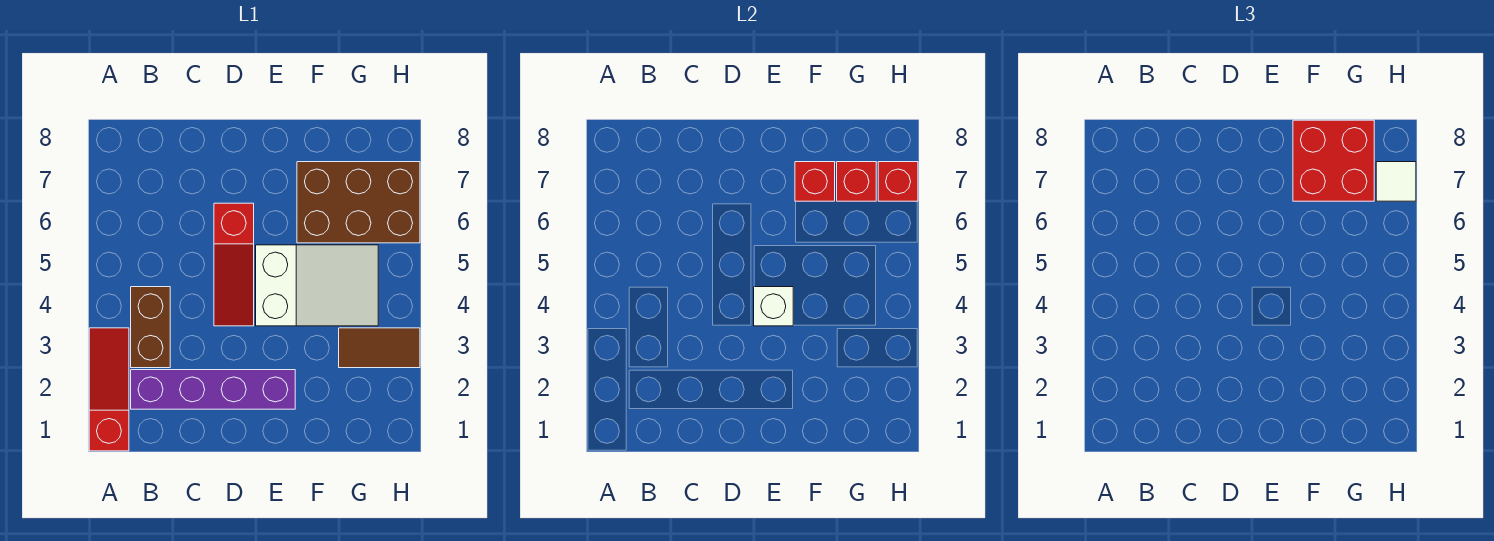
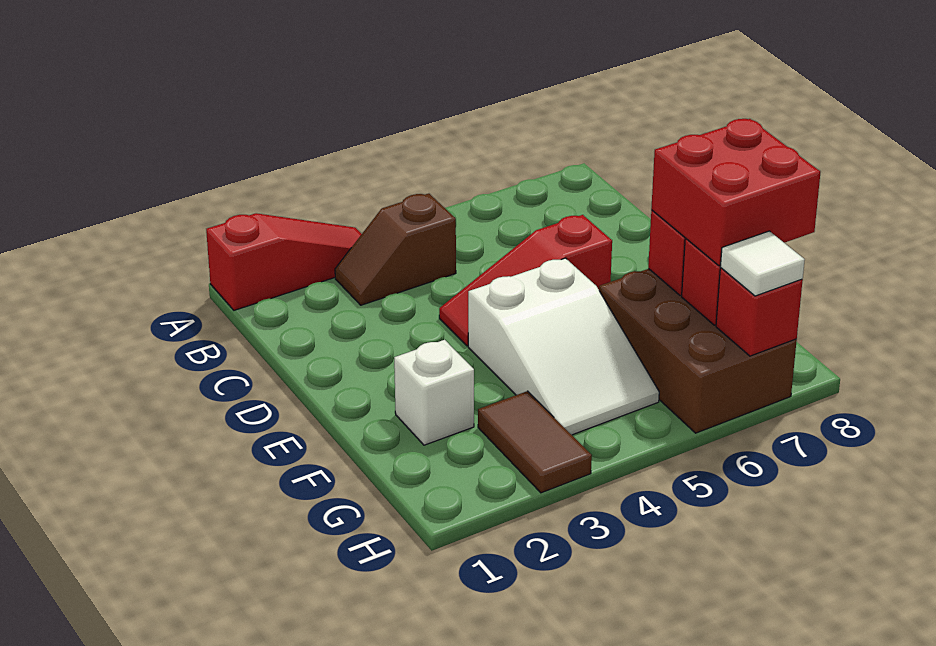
purple brick B2:E2 level 1 -> none
brown brick B3:B4 level 1 -> brown slope B3:B4 level 1 top 4
white brick E4 level 2 -> white brick F2 level 1

